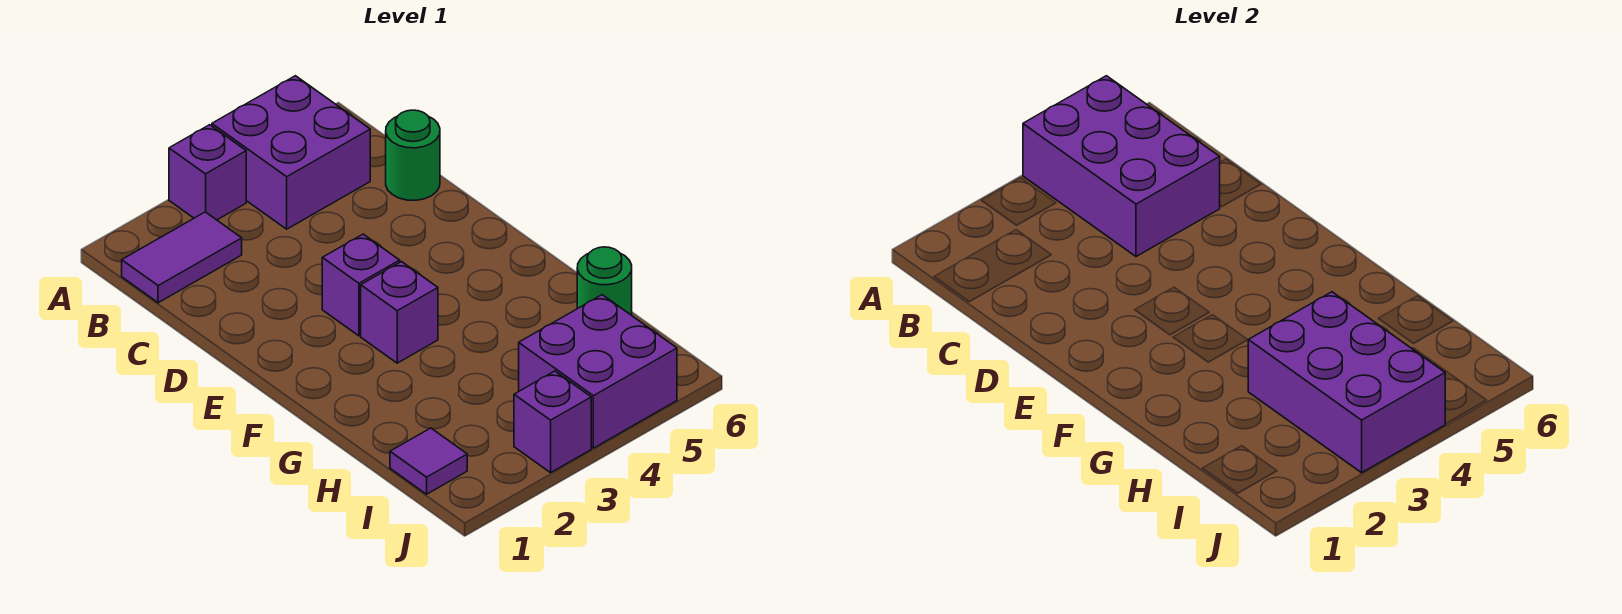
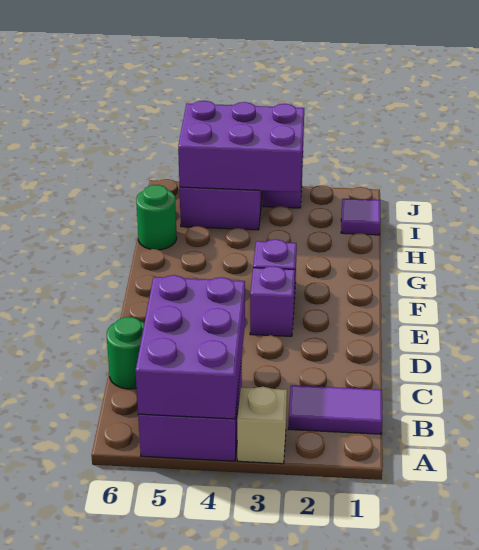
purple brick A3 level 1 -> tan brick A3 level 1
purple brick H3:J4 level 2 -> purple brick I3:J5 level 2

